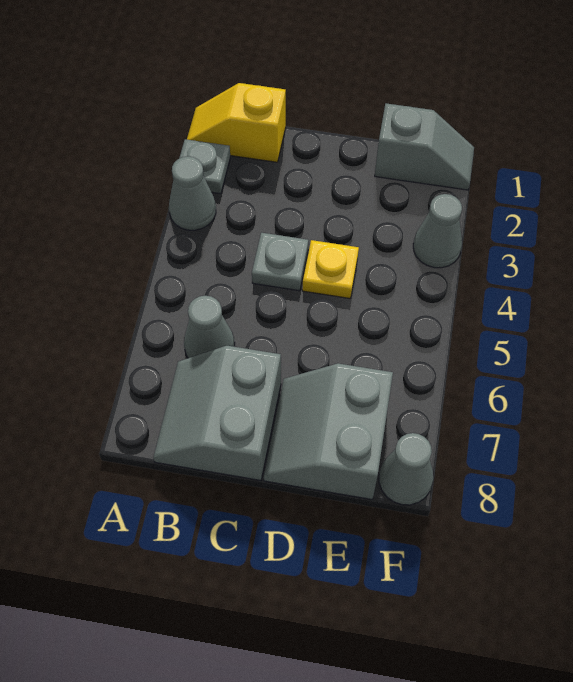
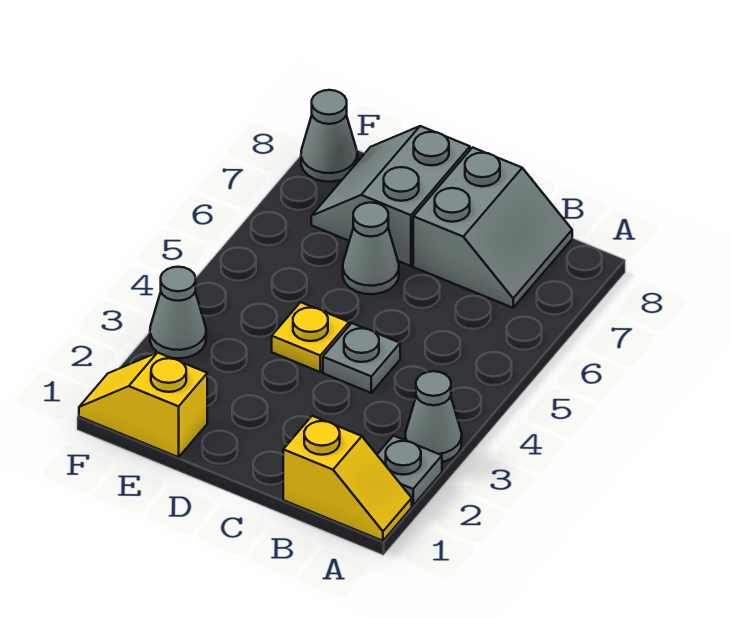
grey cone B6 level 1 -> grey cone D6 level 1
grey slope D7:E8 level 1 top E -> grey slope D7:E8 level 1 top D
grey slope E1:F1 level 1 top E -> yellow slope E1:F1 level 1 top E

